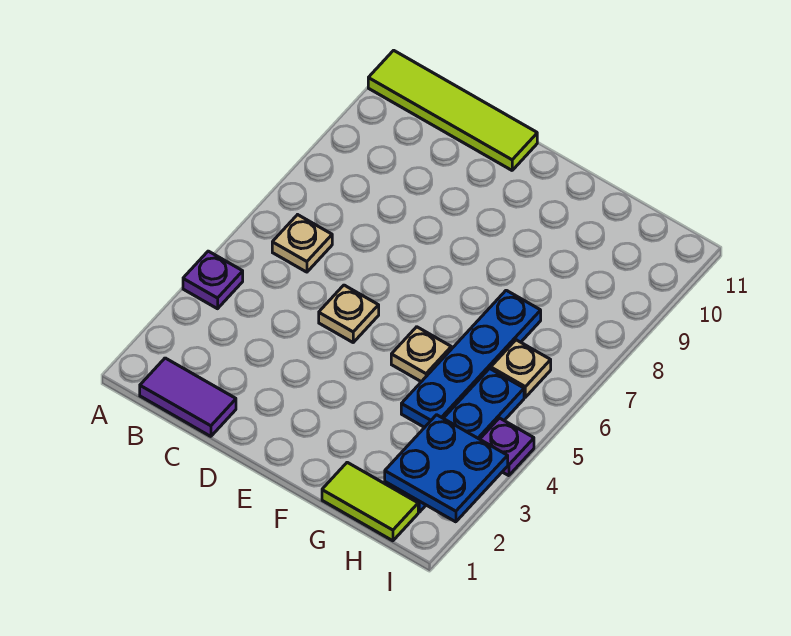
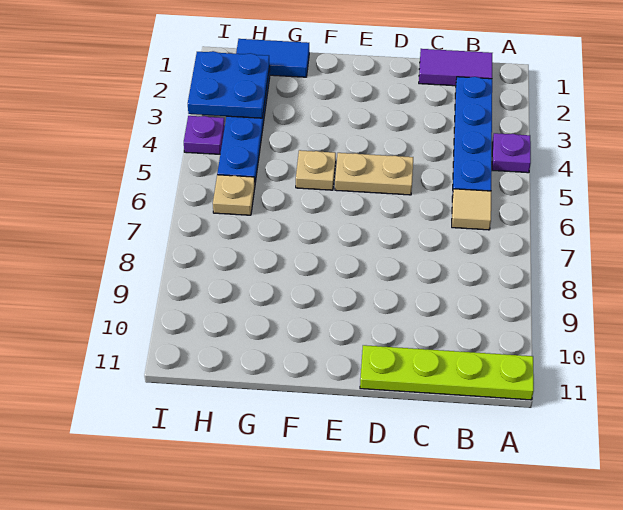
lime tile A11:D11 level 1 -> lime plate A11:D11 level 1
tan plate B6 level 1 -> tan tile B6 level 1
tan plate D5 level 1 -> tan plate D5:E5 level 1
lime tile G1:H1 level 1 -> blue tile G1:H1 level 1
blue plate G4:G7 level 1 -> blue plate B2:B5 level 1

